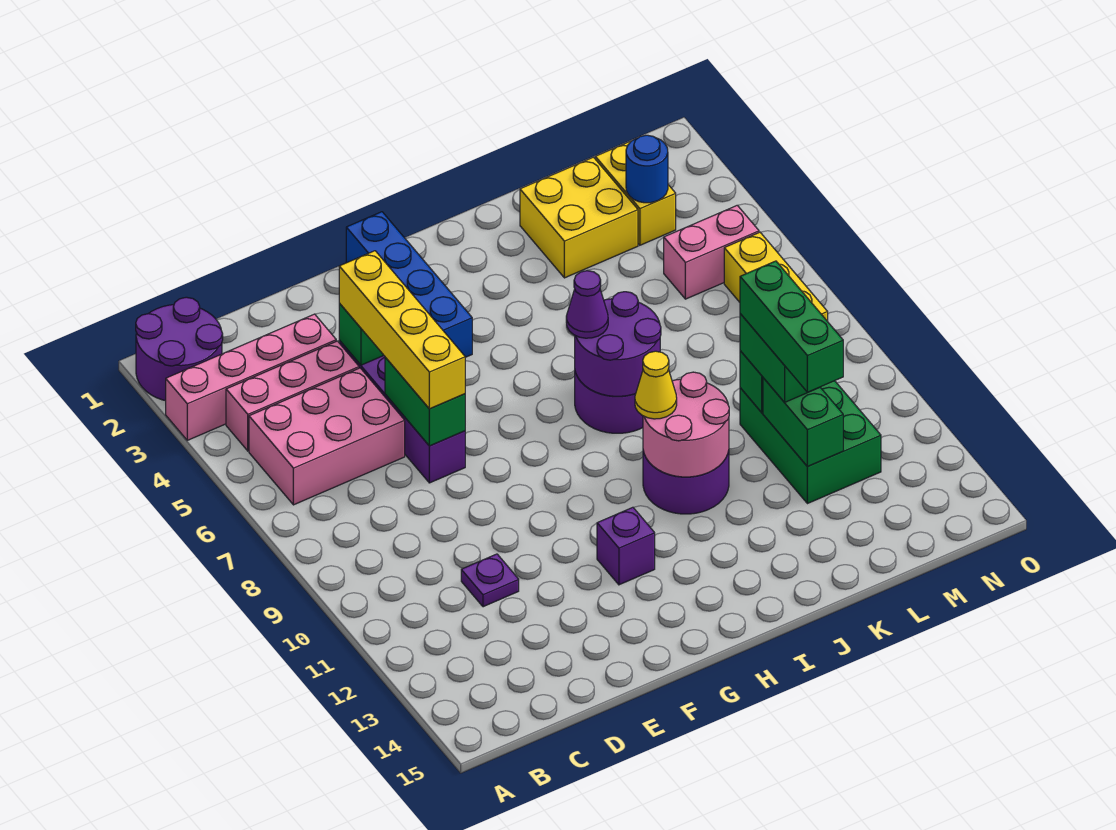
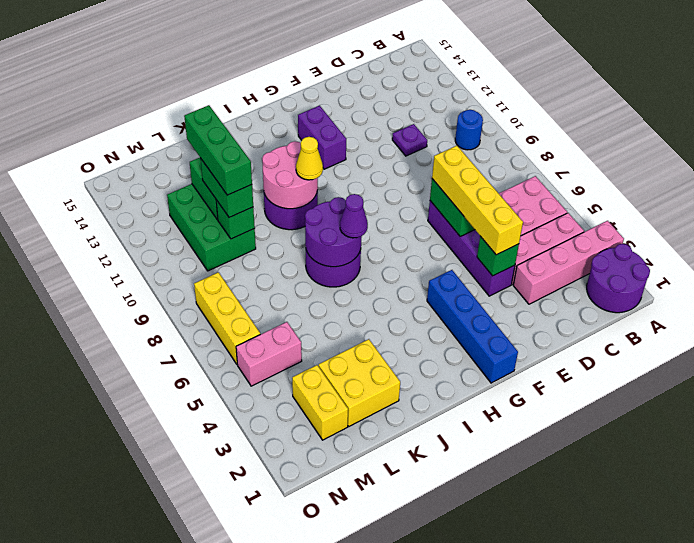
purple brick G12 level 1 -> purple brick G12:G13 level 1
blue round brick M3 level 2 -> blue round brick B10 level 1

